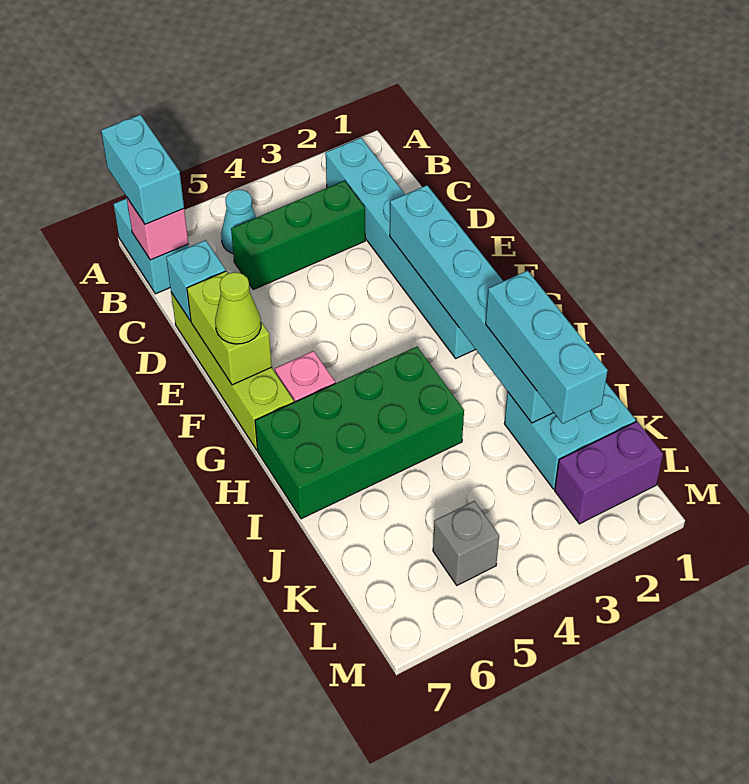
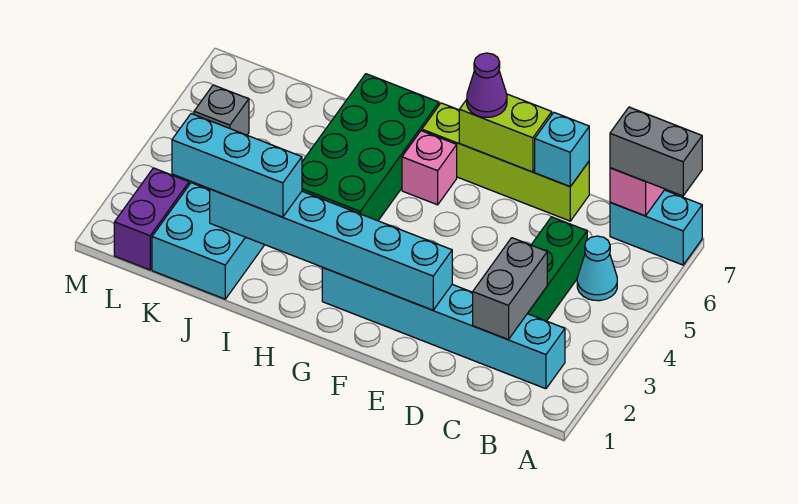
cyan brick A7:B7 level 3 -> grey brick A7:B7 level 3
none -> grey brick C2:C3 level 2
lime cone F7 level 3 -> purple cone F7 level 3

